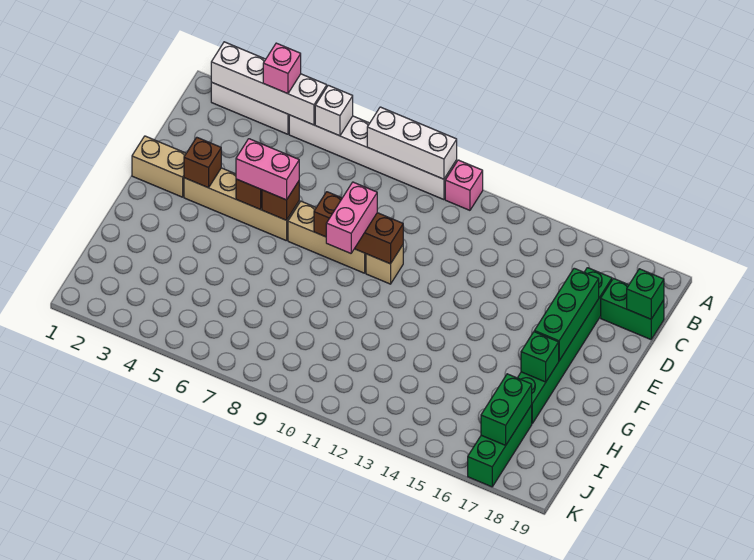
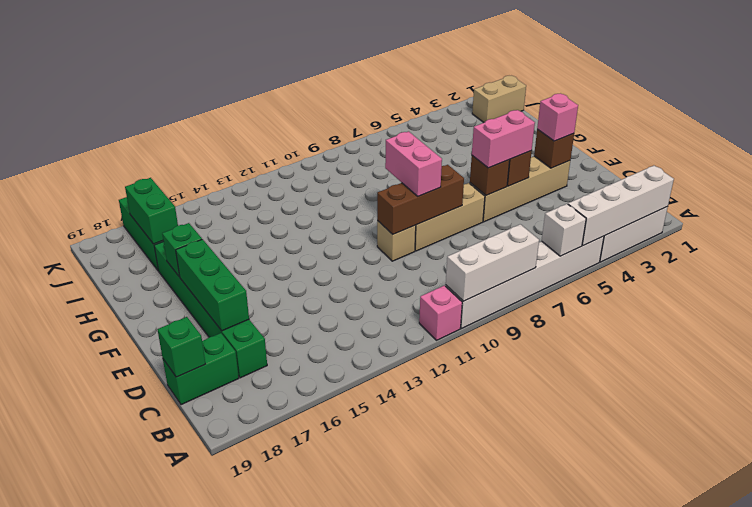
pink brick A4 level 3 -> pink brick E3 level 3
tan brick E1:E2 level 1 -> tan brick J1:J2 level 1

